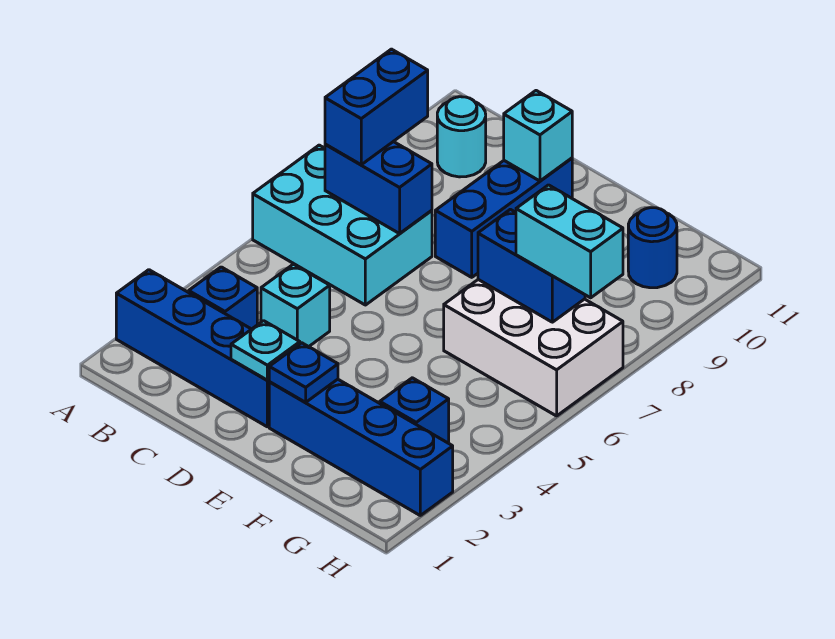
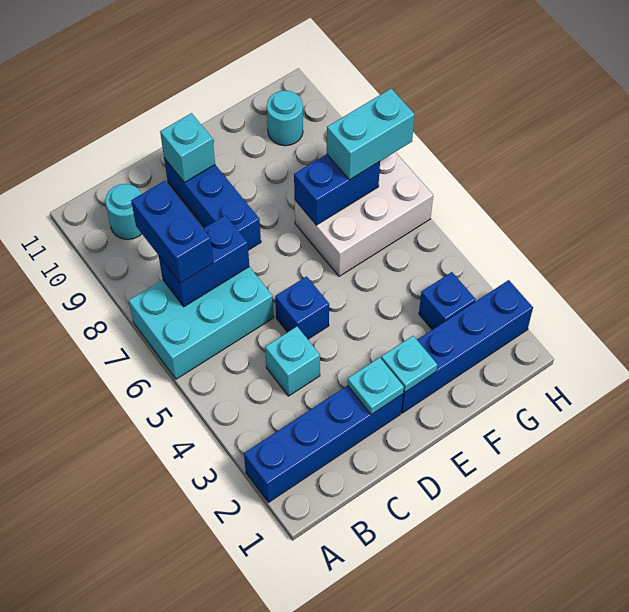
blue brick B3 level 1 -> blue brick D5 level 1
blue plate E2 level 2 -> cyan plate E2 level 2
blue round brick G10 level 1 -> cyan round brick G10 level 1

